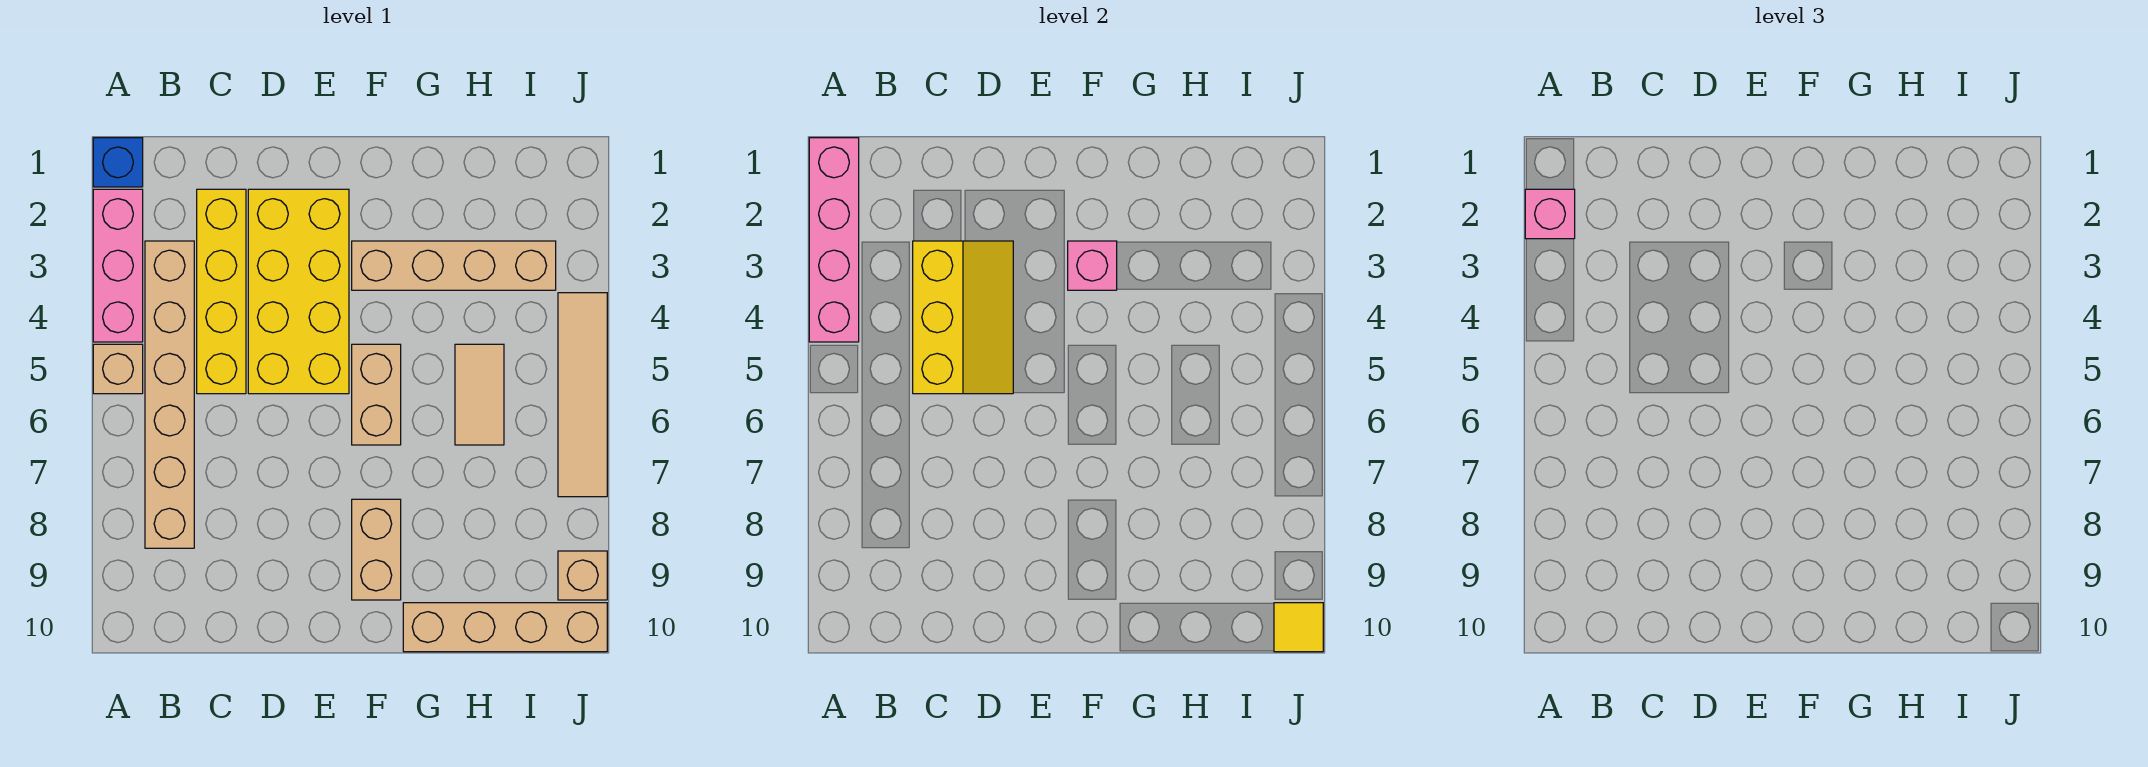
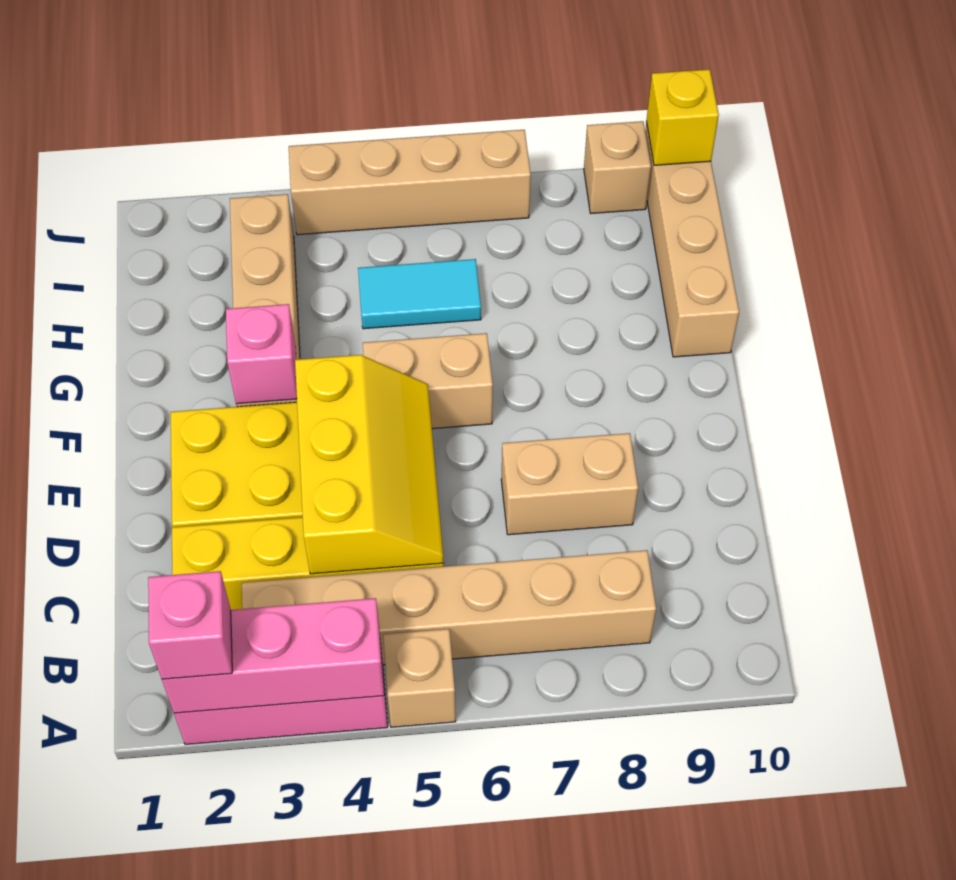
blue brick A1 level 1 -> none
pink brick A1:A4 level 2 -> pink brick A2:A4 level 2
yellow slope C3:D5 level 2 top C -> yellow slope C4:E5 level 2 top 4
tan brick F8:F9 level 1 -> tan brick D7:D8 level 1
tan tile H5:H6 level 1 -> cyan tile H5:H6 level 1
tan tile J4:J7 level 1 -> tan brick J4:J7 level 1
yellow tile J10 level 2 -> yellow brick J10 level 2

